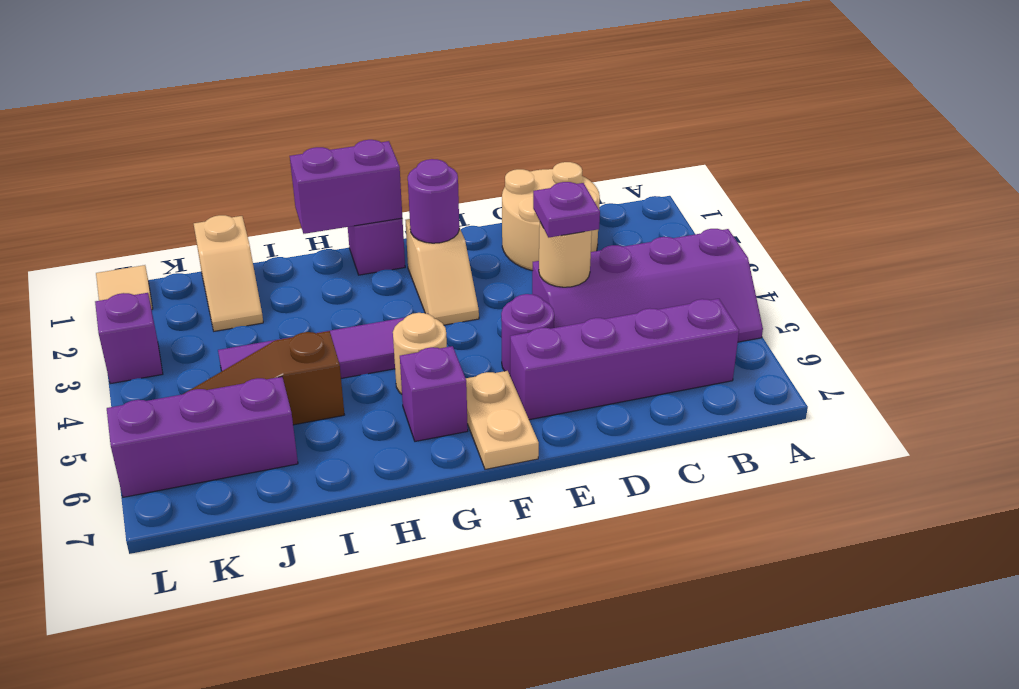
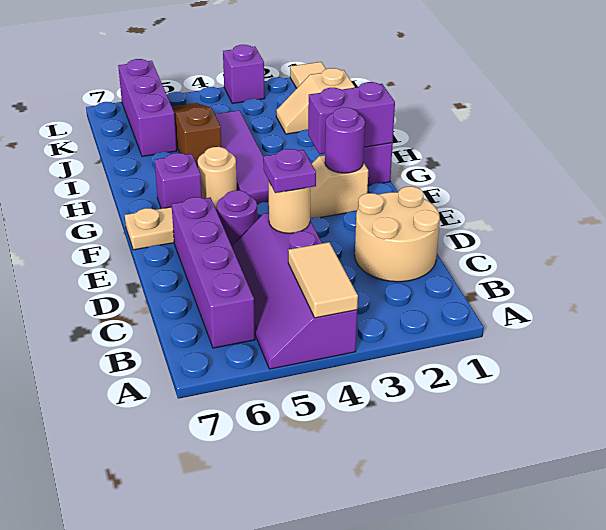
none -> tan tile A4:B4 level 2
purple brick G1:H1 level 2 -> purple brick G1:G2 level 2

